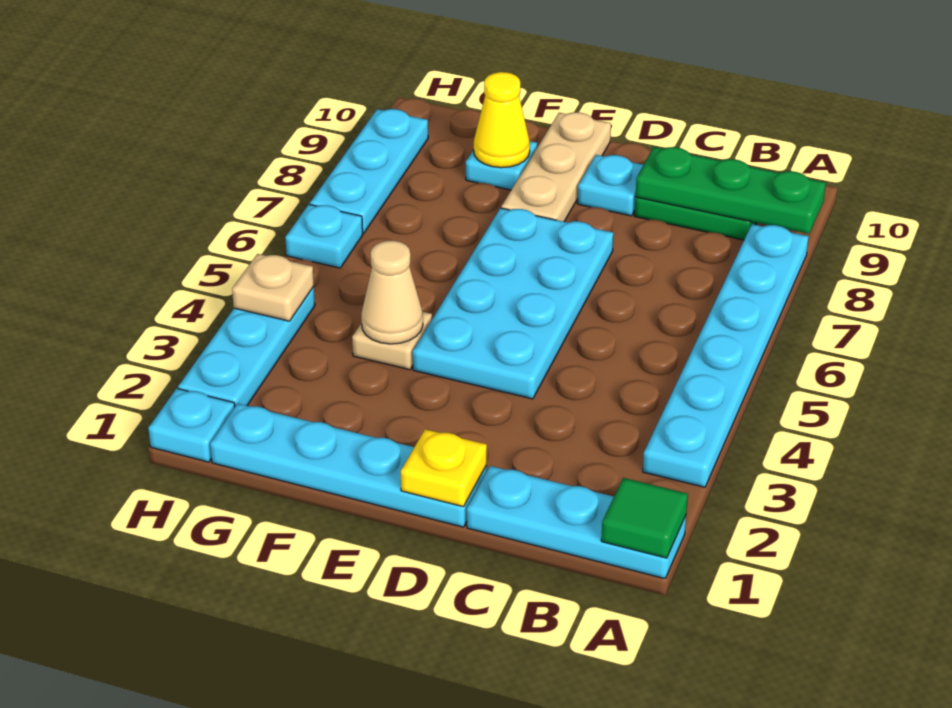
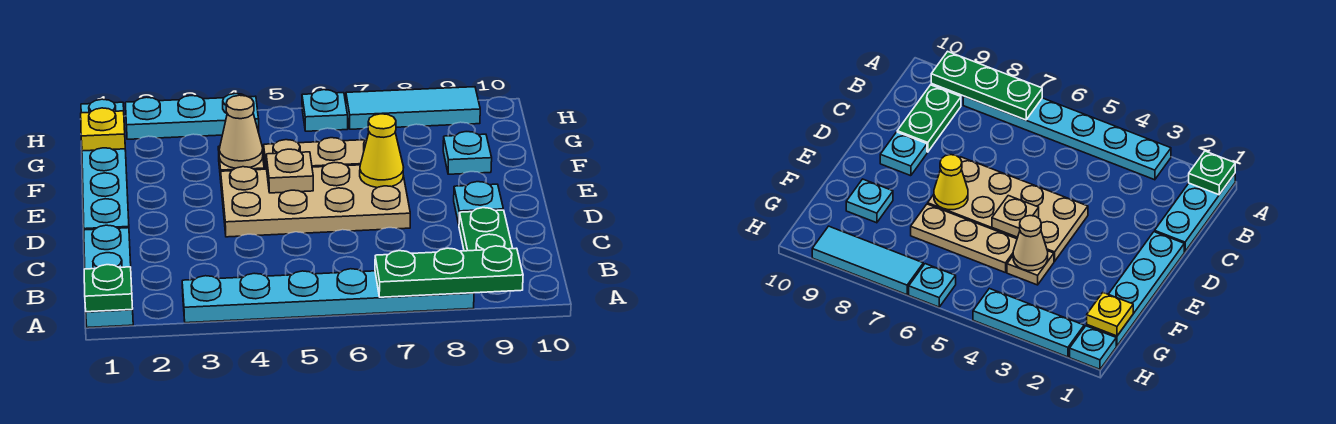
green tile A1 level 2 -> green plate A1 level 2
green plate A9:C9 level 2 -> green plate A7:A9 level 2
yellow plate D1 level 2 -> yellow plate G1 level 2
cyan plate D4:E7 level 1 -> tan plate D4:E7 level 1
tan plate E8:E10 level 1 -> tan plate F5:F7 level 1
yellow cone F9 level 2 -> yellow cone E7 level 2
tan plate H4 level 2 -> tan plate E5 level 2
cyan plate H7:H9 level 1 -> cyan tile H7:H9 level 1

